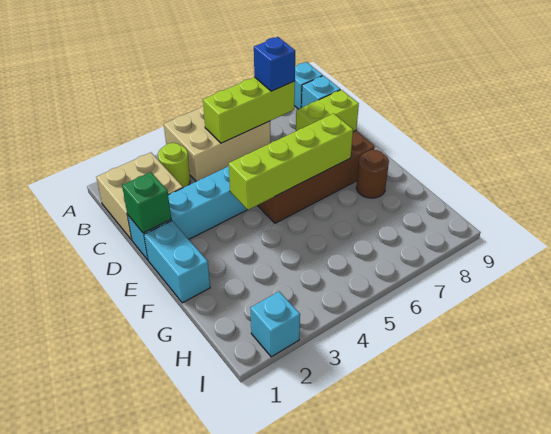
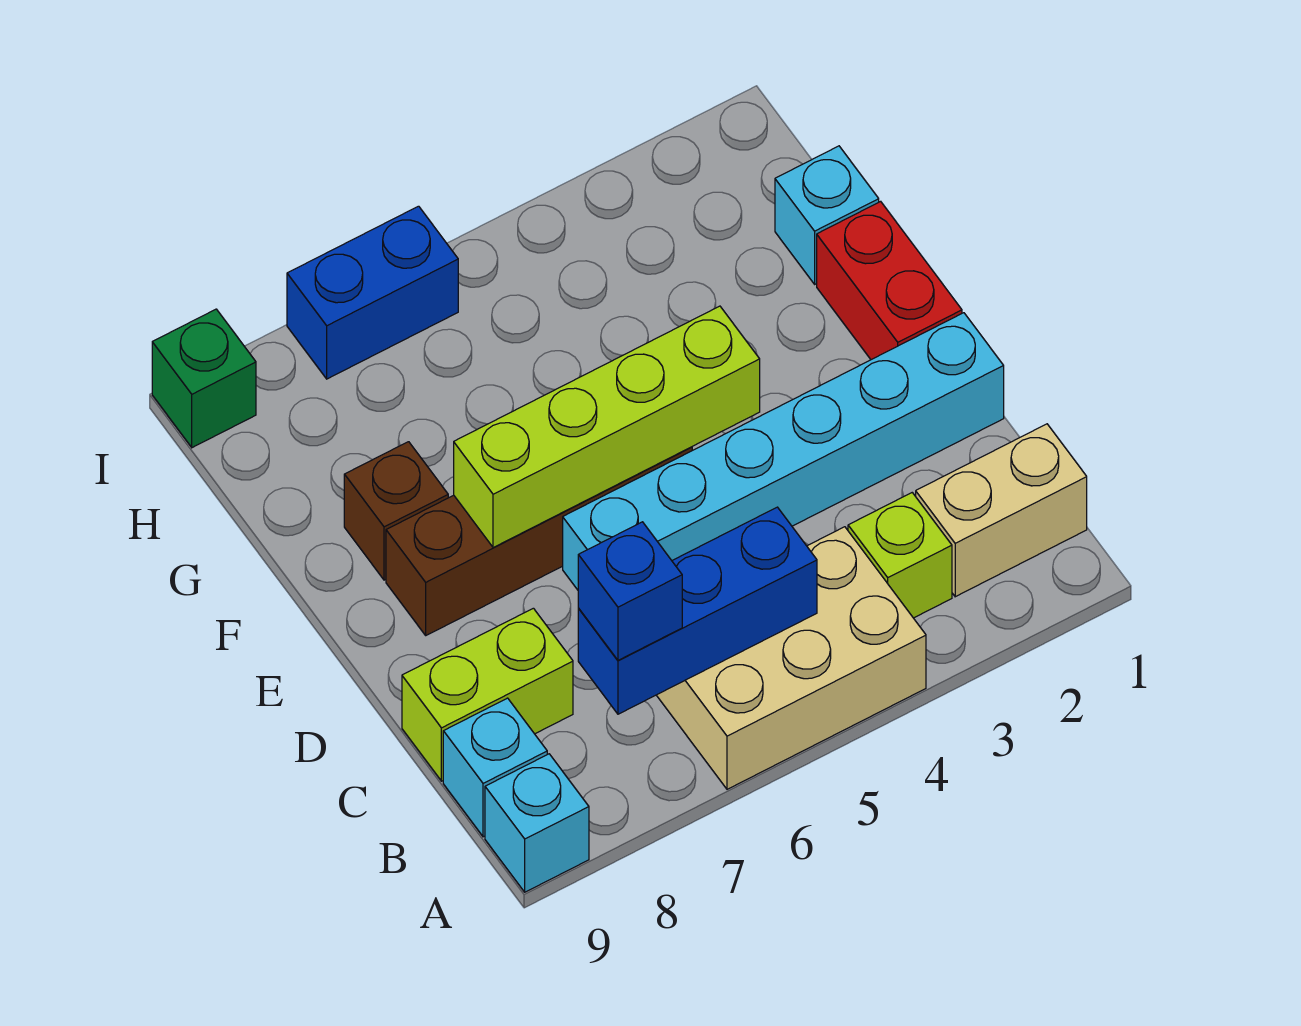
tan brick B1:C2 level 1 -> tan brick B1:B2 level 1
lime round brick B3 level 1 -> lime brick B3 level 1
lime brick B5:B7 level 2 -> blue brick B5:B7 level 2
green brick D1 level 2 -> green brick I9 level 1
cyan brick E1:F1 level 1 -> red brick E1:F1 level 1
brown round brick F8 level 1 -> brown brick F8 level 1
cyan brick I2 level 1 -> cyan brick G1 level 1
none -> blue brick I6:I7 level 1

